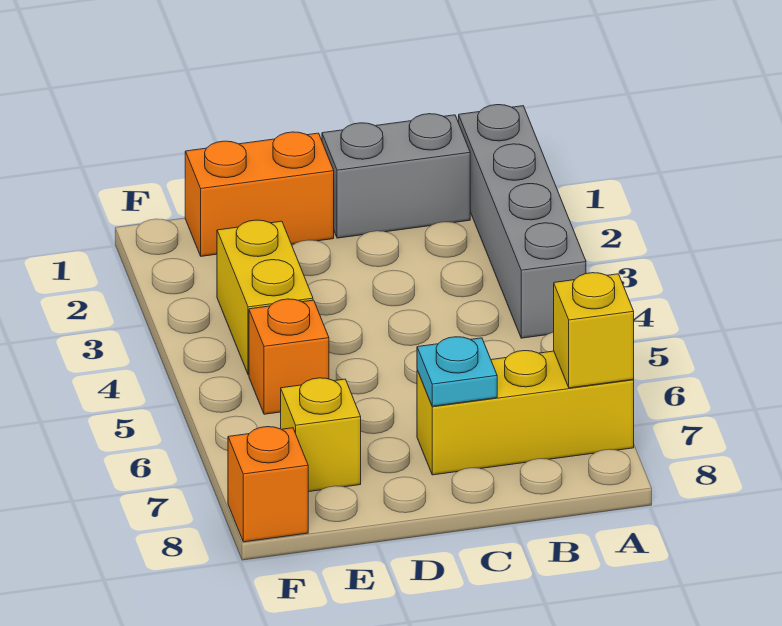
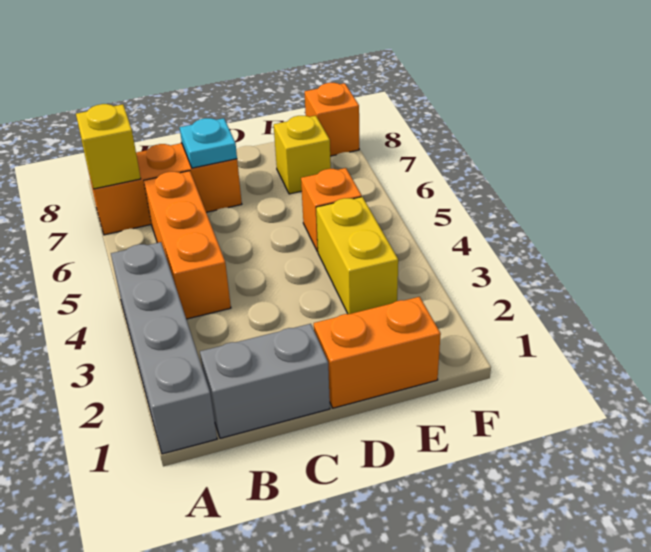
yellow brick A7:C7 level 1 -> orange brick A7:C7 level 1
none -> orange brick B4:B6 level 1

